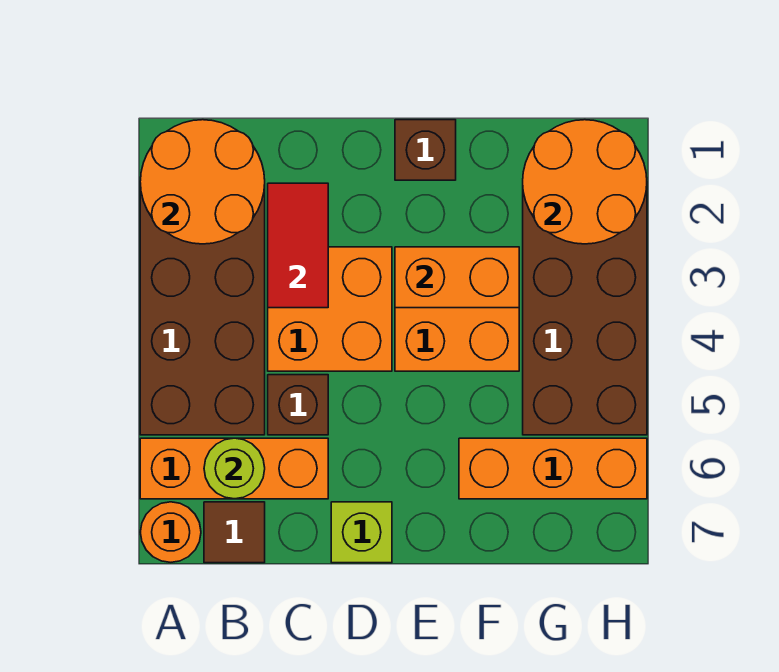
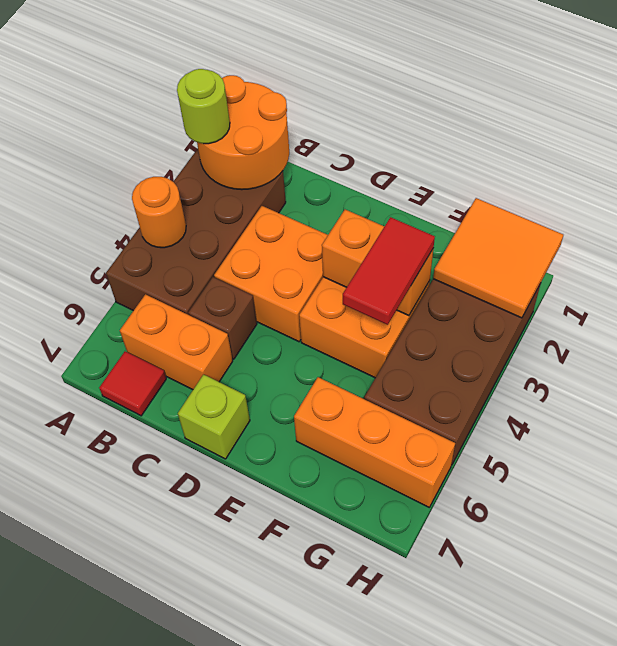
orange brick A6:C6 level 1 -> orange brick B6:C6 level 1
orange round brick A7 level 1 -> orange round brick A4 level 2
lime round brick B6 level 2 -> lime round brick A2 level 3
brown tile B7 level 1 -> red tile B7 level 1
red tile C2:C3 level 2 -> red tile F3:F4 level 3
brown brick E1 level 1 -> none
orange round brick G1:H2 level 2 -> orange tile G1:H2 level 2

